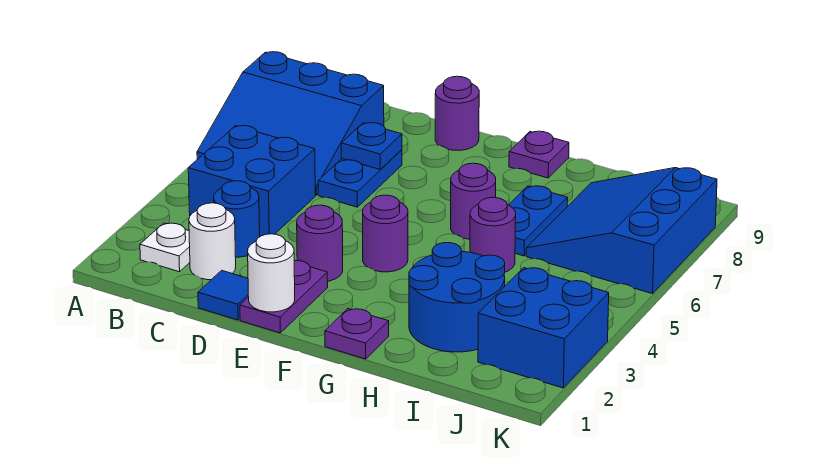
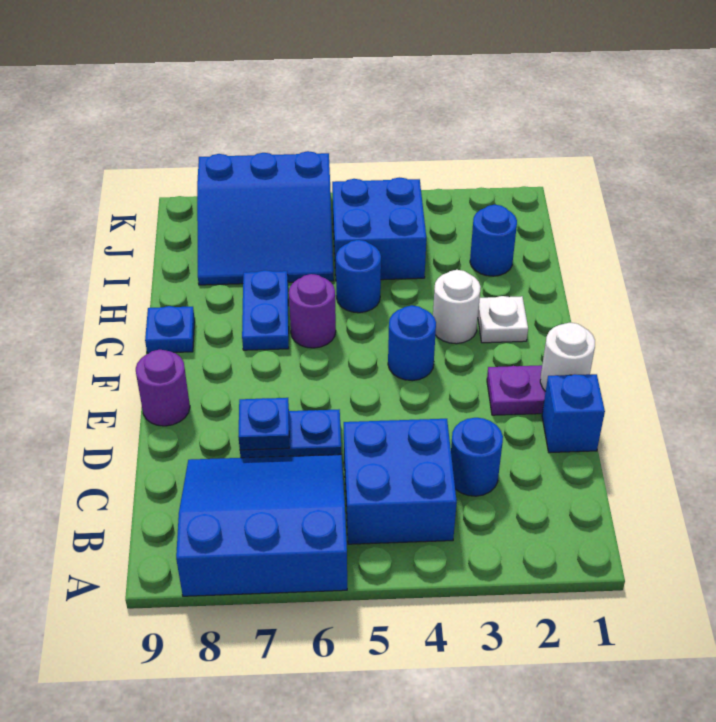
blue slope A6:C8 level 1 top 8 -> blue slope A6:C8 level 1 top A
white plate B2 level 1 -> white plate G2 level 1
white round brick C2 level 1 -> white round brick G3 level 1
blue tile D1 level 1 -> blue brick D1 level 1
purple round brick E3 level 1 -> none
purple round brick F4 level 1 -> blue round brick F4 level 1
purple plate G1 level 1 -> none
purple plate G9 level 1 -> blue plate G9 level 1
blue round brick H2:I3 level 1 -> blue round brick I2 level 1
purple round brick H5 level 1 -> blue round brick H5 level 1
blue plate H6:H7 level 1 -> blue plate G7:H7 level 1
blue brick J2:K3 level 1 -> blue brick I4:J5 level 1

